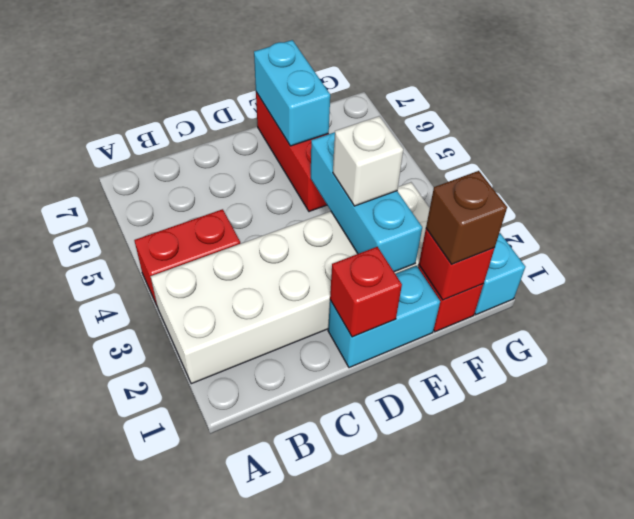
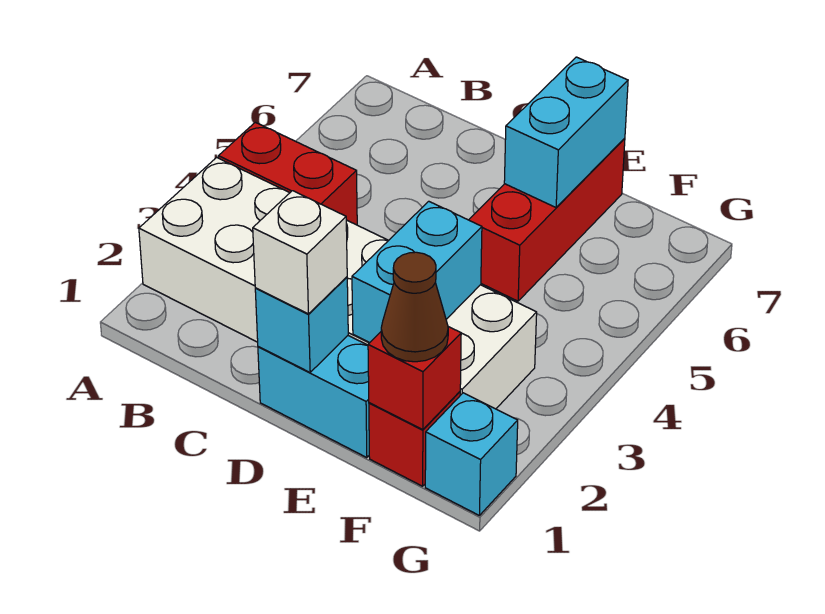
red brick D1 level 2 -> cyan brick D1 level 2
cyan brick E2:E4 level 2 -> cyan brick E2:E3 level 2
white brick E3 level 3 -> white brick D1 level 3
brown brick F1 level 3 -> brown cone F1 level 3

